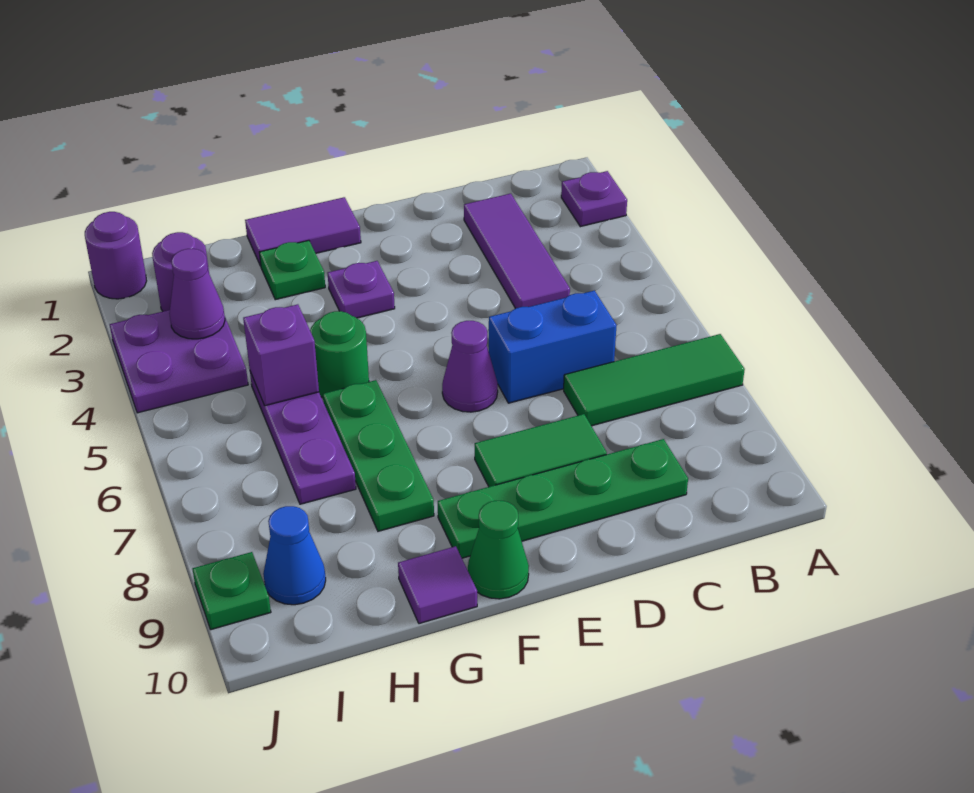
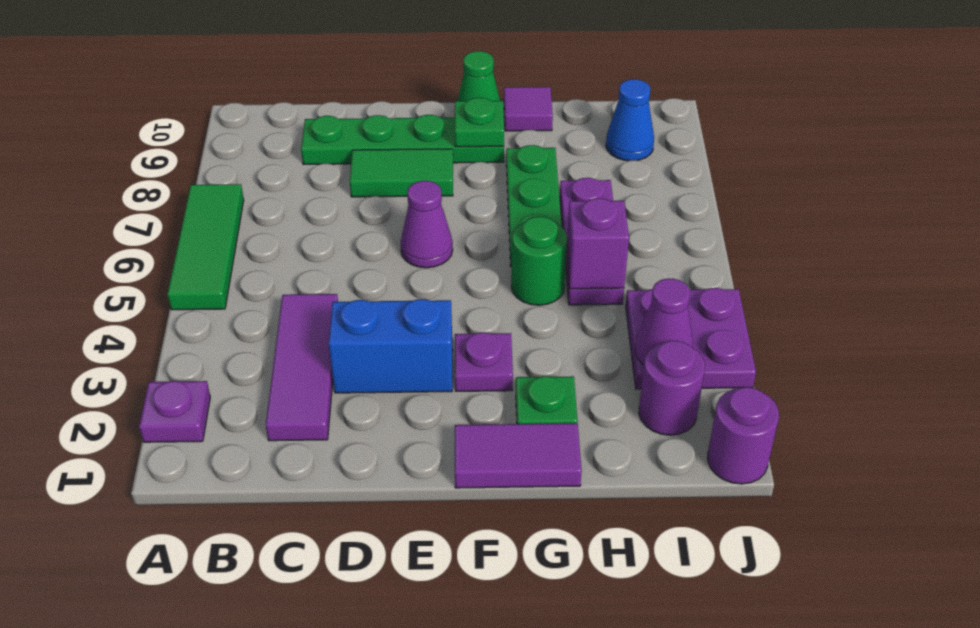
green tile A7:C7 level 1 -> green tile A5:A7 level 1
blue brick C6:D6 level 1 -> blue brick D3:E3 level 1
green plate J9 level 1 -> green plate F9 level 2

